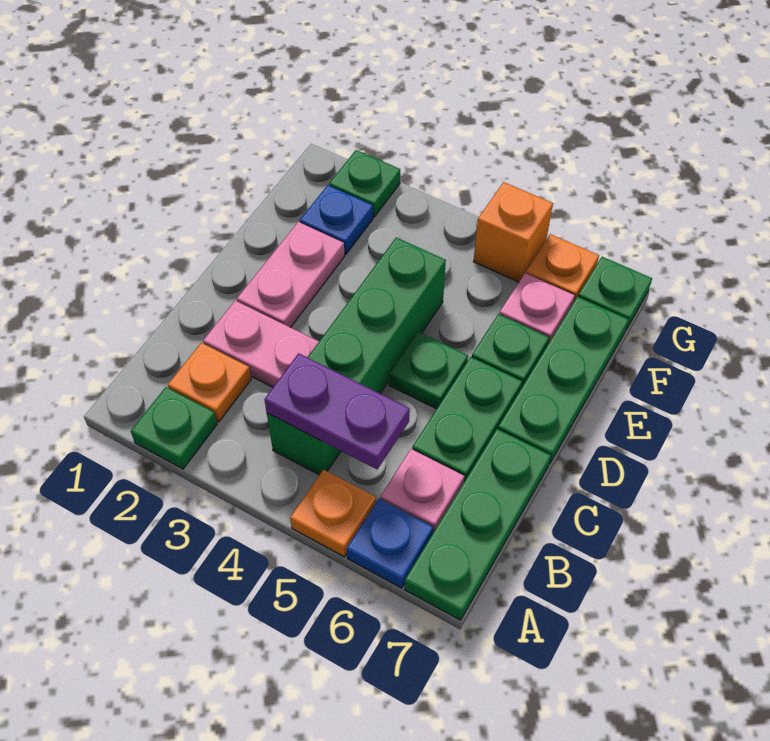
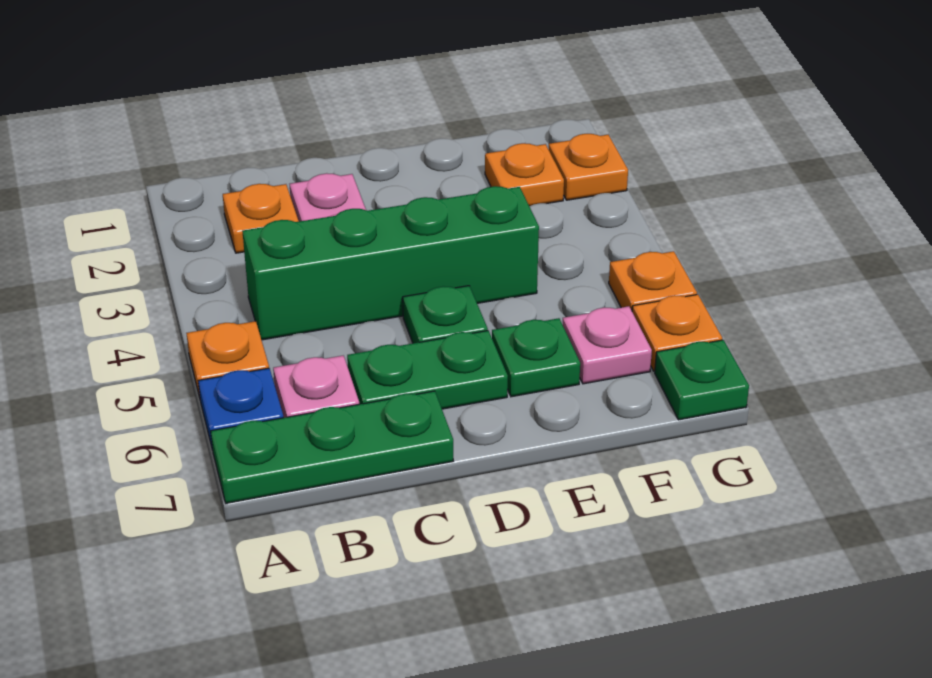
green plate A2 level 1 -> none
purple plate B4:B5 level 2 -> none
pink plate D2:E2 level 1 -> none
green plate D7:F7 level 1 -> none
blue plate F2 level 1 -> orange plate F2 level 1
green plate G2 level 1 -> orange plate G2 level 1
orange brick G5 level 1 -> orange plate G5 level 1

